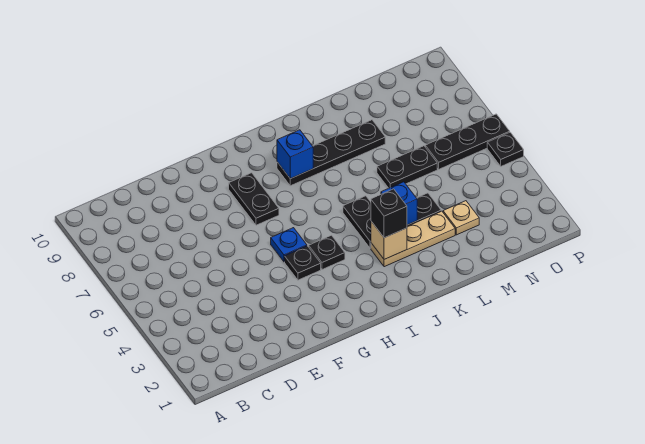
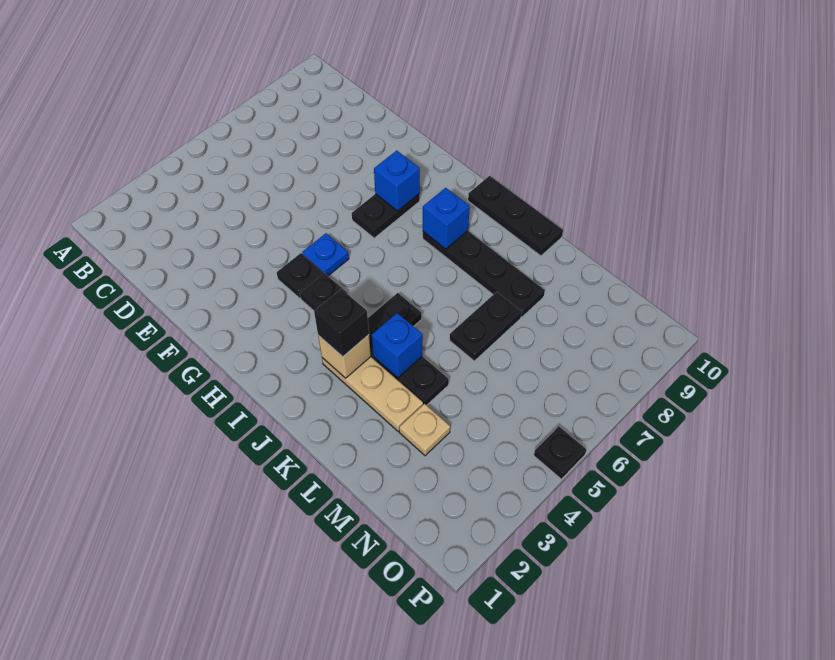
none -> blue brick G8 level 2
black plate L6:M6 level 1 -> black plate L6:L7 level 1
black plate N6:P6 level 1 -> black plate I10:K10 level 1

